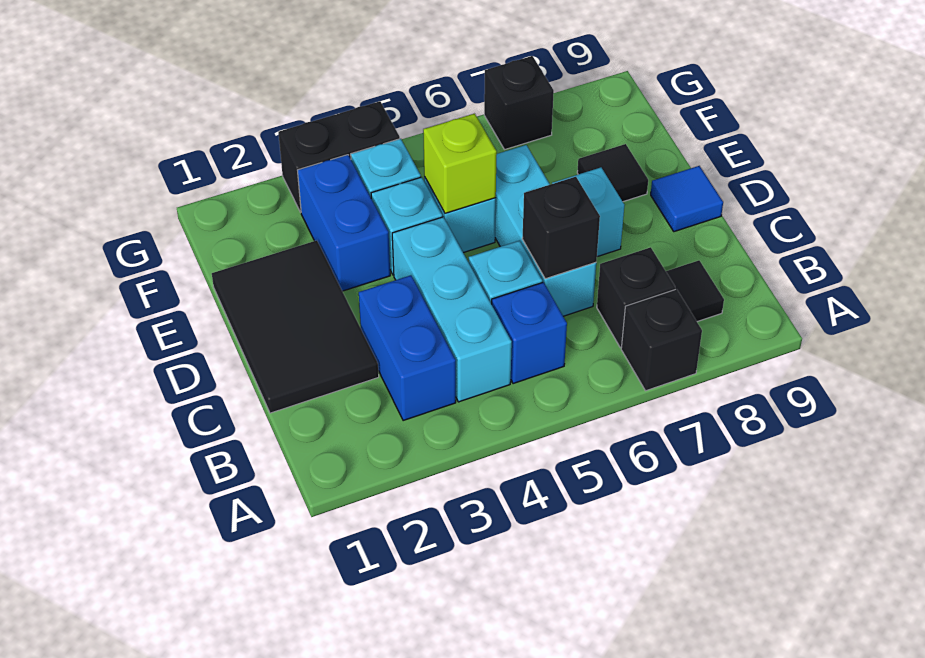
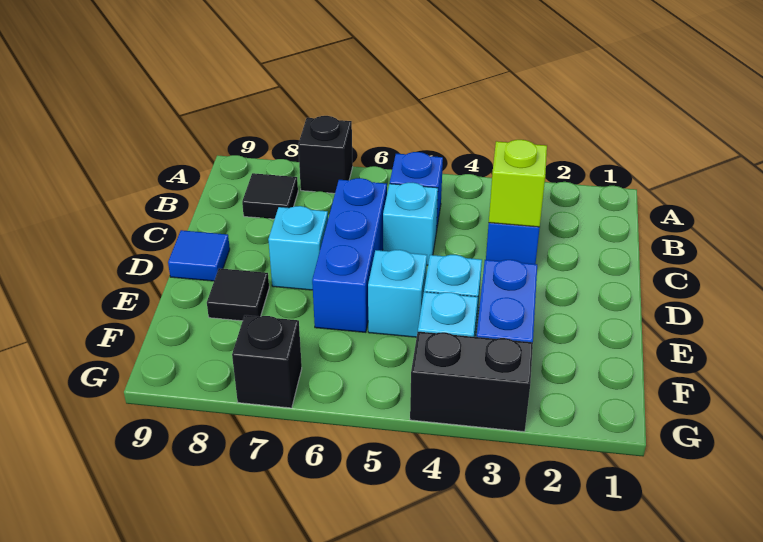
cyan brick B4:D4 level 1 -> none
black brick B7 level 1 -> none
black tile C1:E2 level 1 -> none
cyan brick C6:E6 level 1 -> blue brick C6:E6 level 1
black brick C6 level 2 -> none
lime brick E5 level 2 -> lime brick C3 level 2

